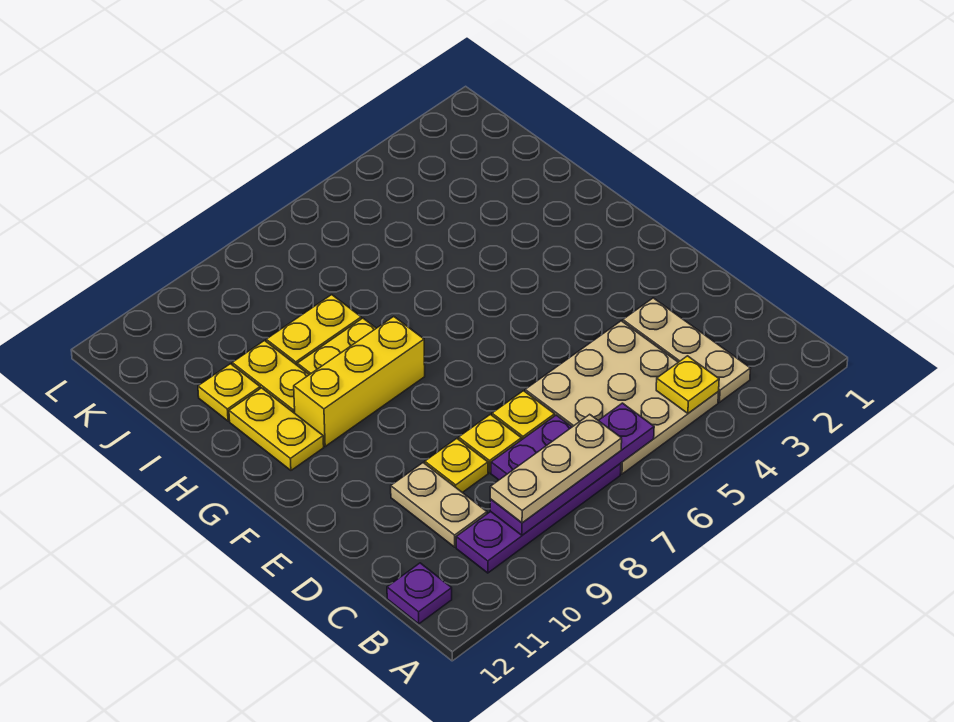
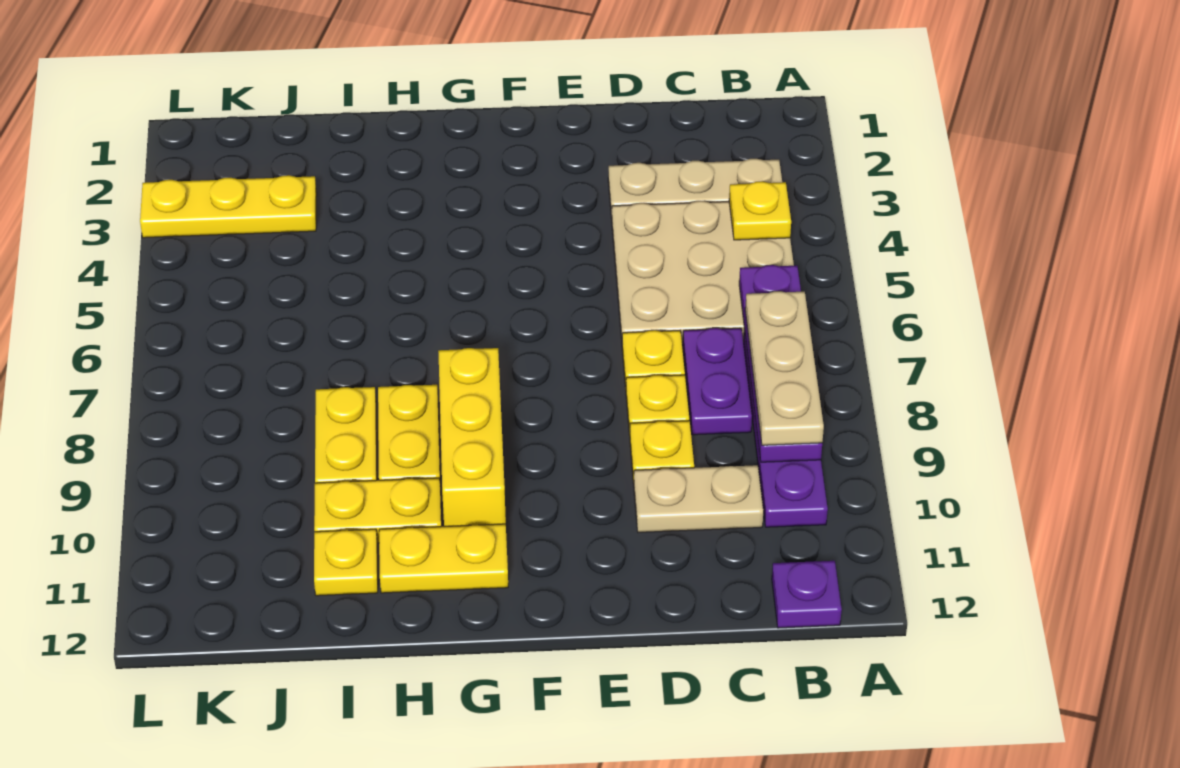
none -> yellow plate J3:L3 level 1

